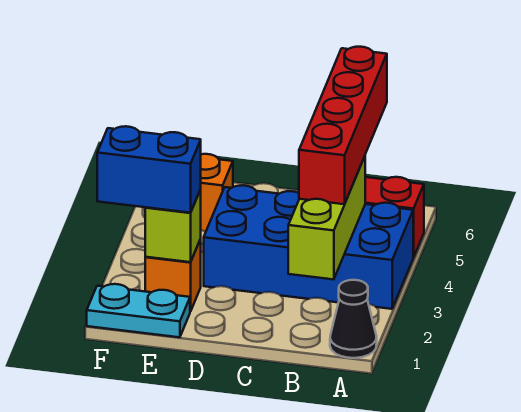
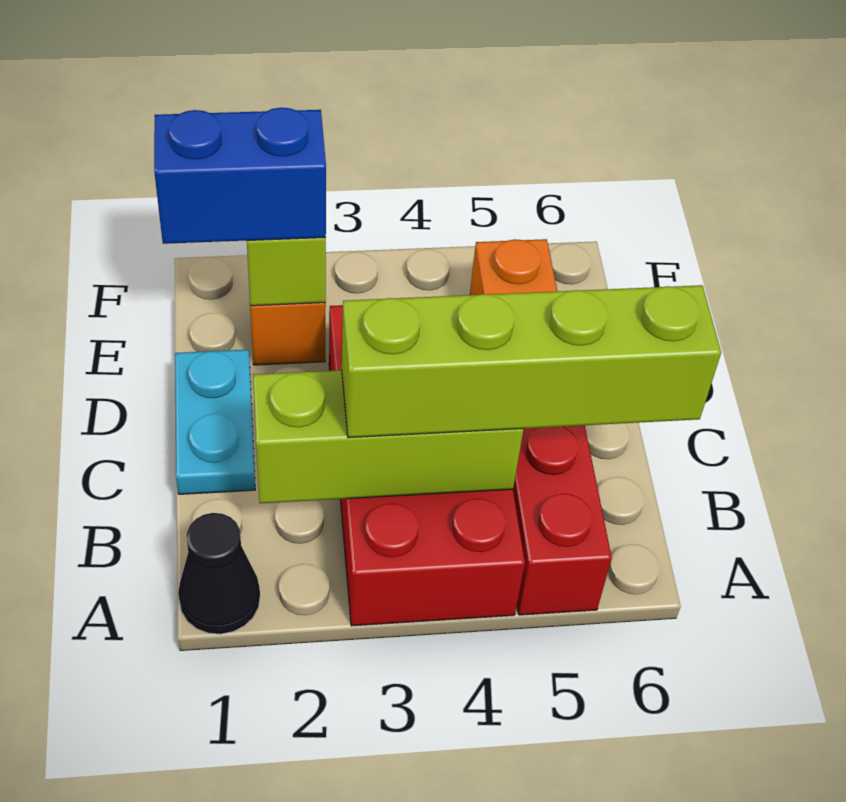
blue brick A3:D4 level 1 -> red brick A3:D4 level 1
red brick B3:B6 level 3 -> lime brick B3:B6 level 3
cyan plate E1:F1 level 1 -> cyan plate C1:D1 level 1
blue brick E2:F2 level 3 -> blue brick E1:E2 level 3

